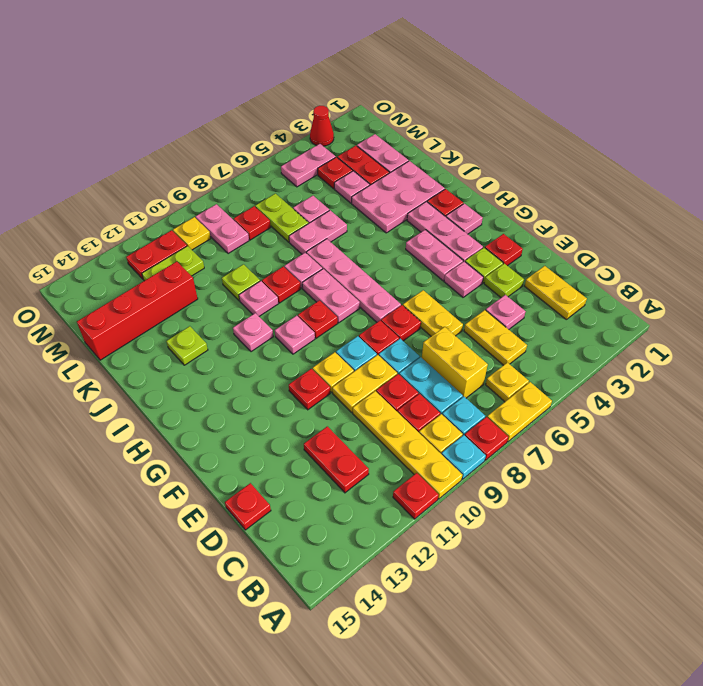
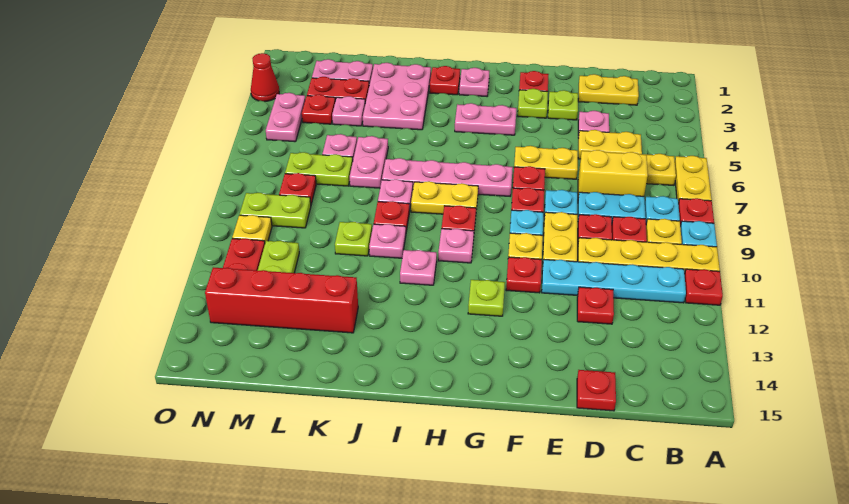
none -> cyan plate B11:E11 level 1
red plate C12:D12 level 1 -> red plate D12 level 1
pink plate F4 level 1 -> none
pink plate G3:I3 level 1 -> none
pink plate H8:I8 level 1 -> yellow plate H8:I8 level 1
lime plate J13 level 1 -> lime plate G12 level 1
red brick L12:L15 level 1 -> red brick K13:N13 level 1
pink plate M9:N9 level 1 -> lime plate M9:N9 level 1

